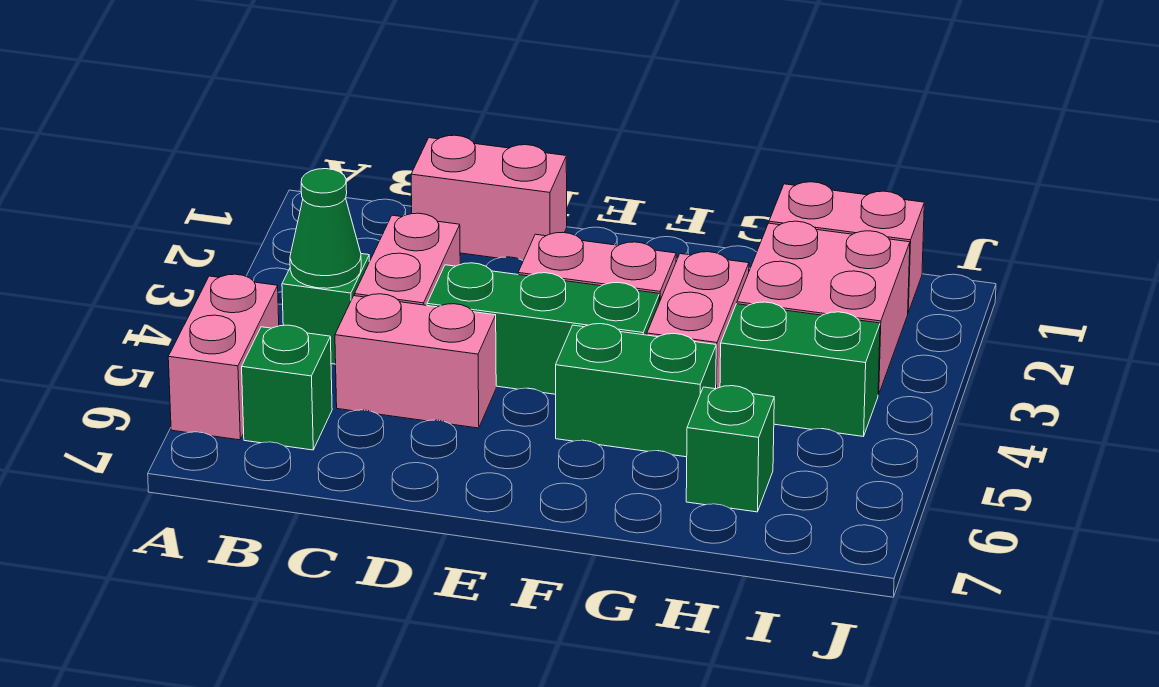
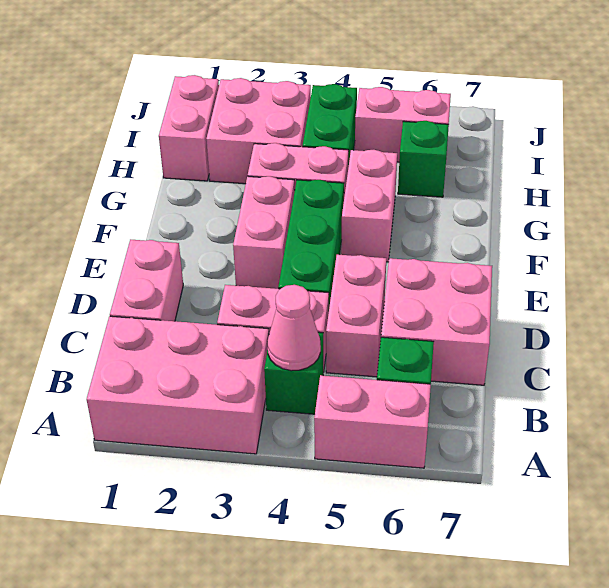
none -> pink brick A1:B3 level 1
green cone B4 level 2 -> pink cone B4 level 2
none -> pink brick C6:D7 level 1
green brick F5:G5 level 1 -> pink brick F5:G5 level 1
none -> pink brick I5:I6 level 1

